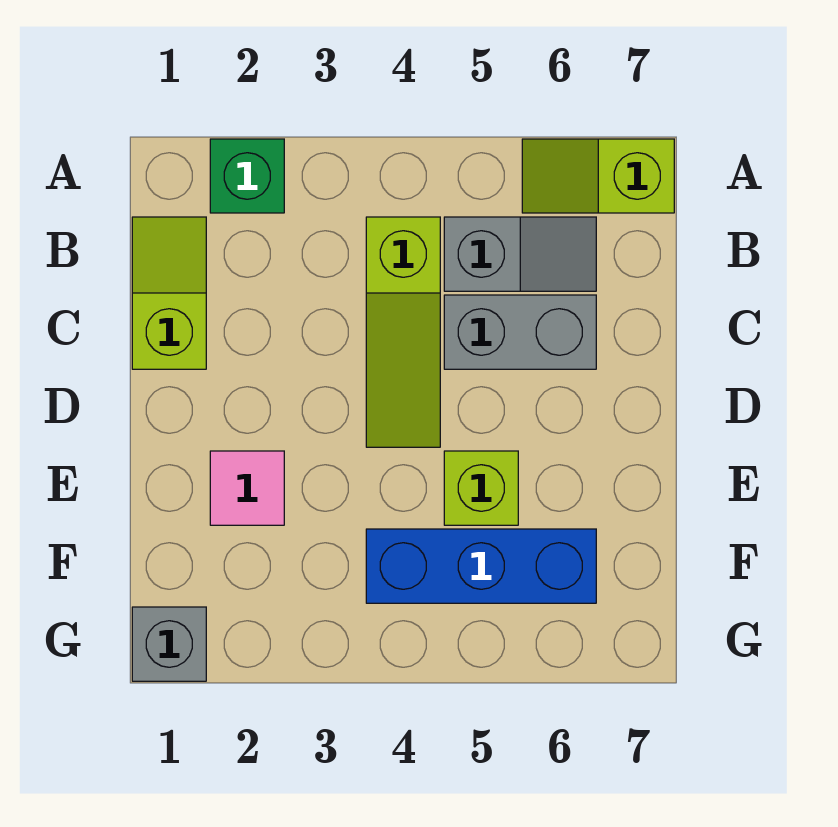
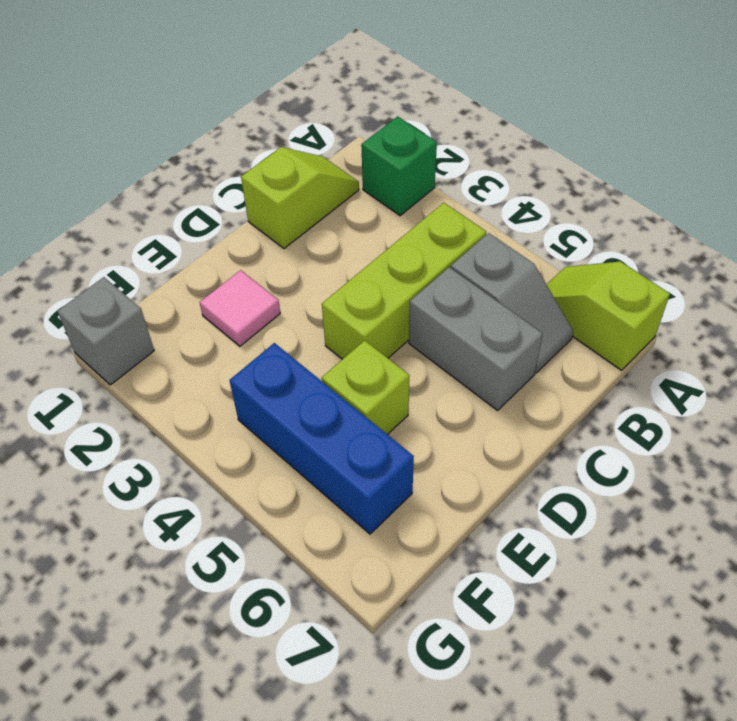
lime slope B4:D4 level 1 top B -> lime brick B4:D4 level 1

